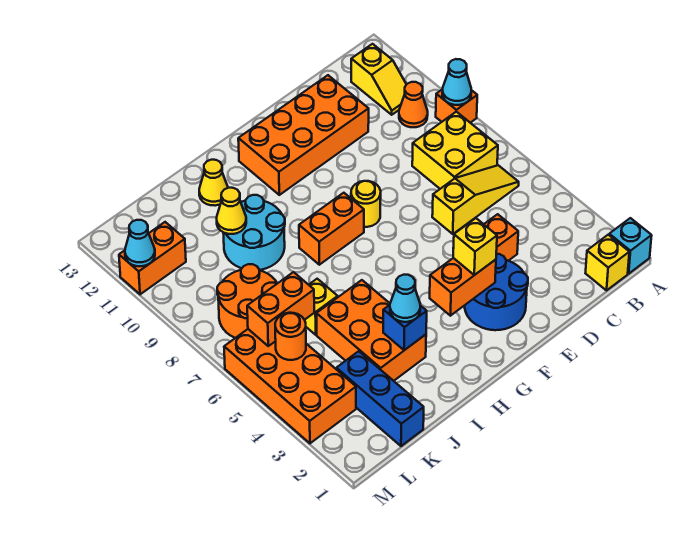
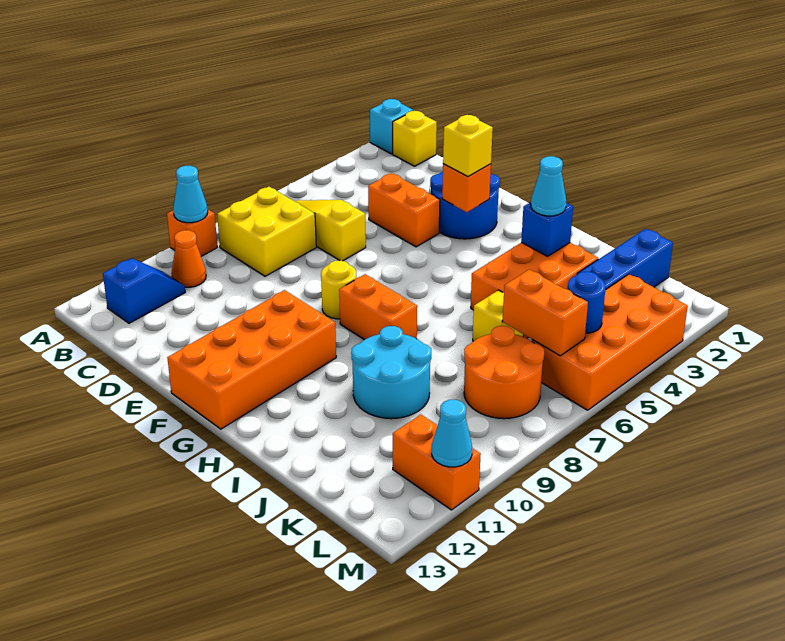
yellow slope B11:B12 level 1 top 12 -> blue slope B11:B12 level 1 top 12
orange brick D11:G12 level 1 -> orange brick F10:G13 level 1
orange brick F3:G3 level 2 -> orange brick F3 level 2
yellow cone I12 level 1 -> none
yellow cone J10 level 2 -> none
orange round brick L5 level 2 -> blue round brick L5 level 2

